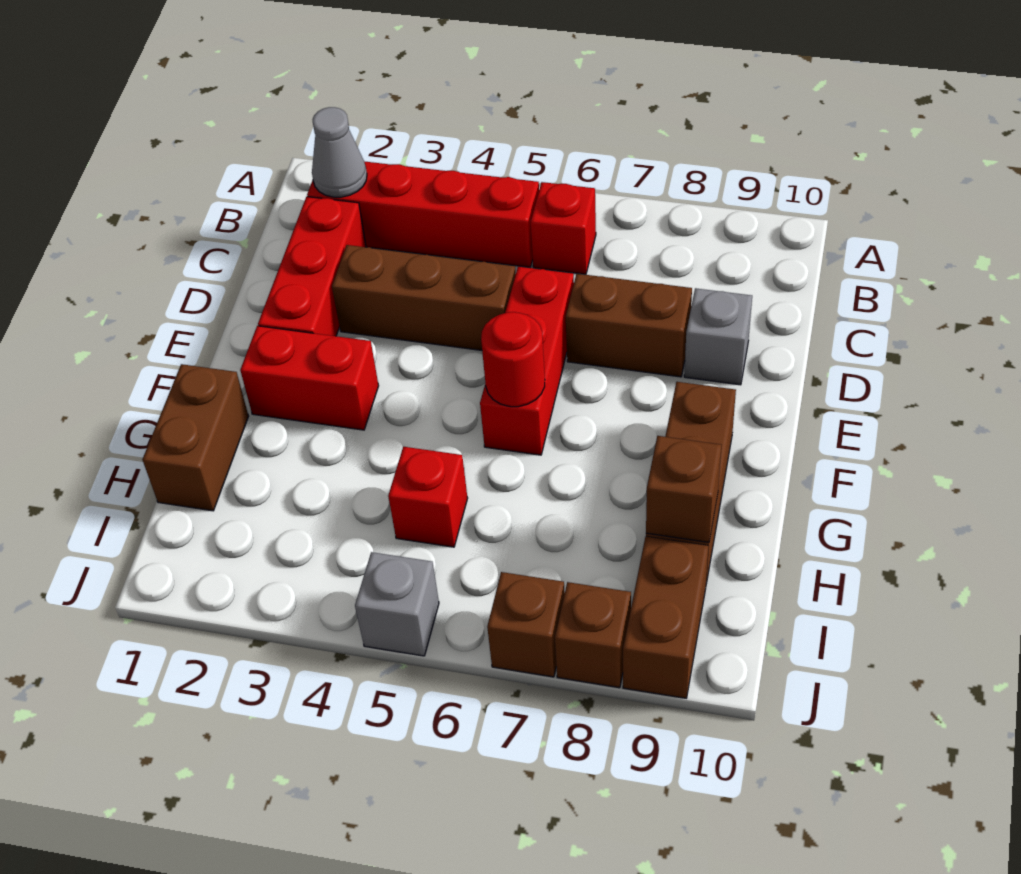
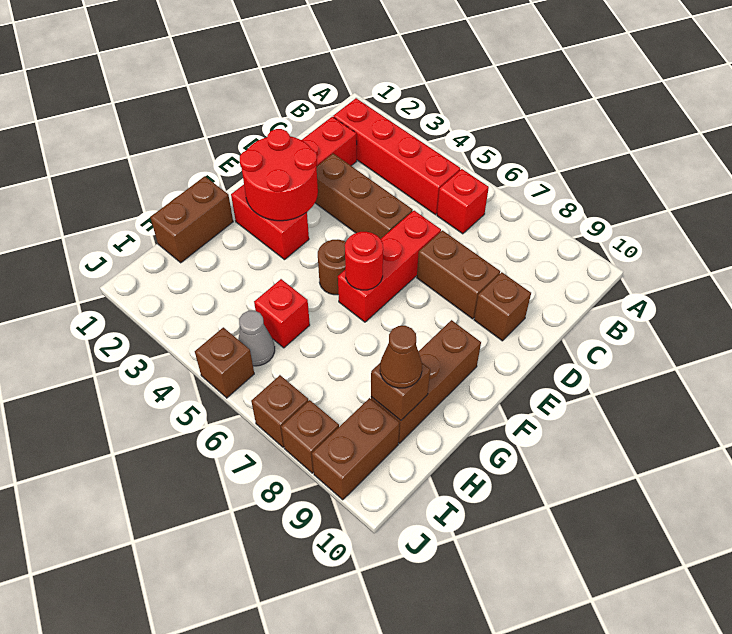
grey cone B2 level 2 -> grey cone I5 level 1
grey brick D9 level 1 -> brown brick D9 level 1
none -> red round brick E2:F3 level 2
none -> brown round brick F5 level 1
none -> brown cone H9 level 3
grey brick J5 level 1 -> brown brick J5 level 1

